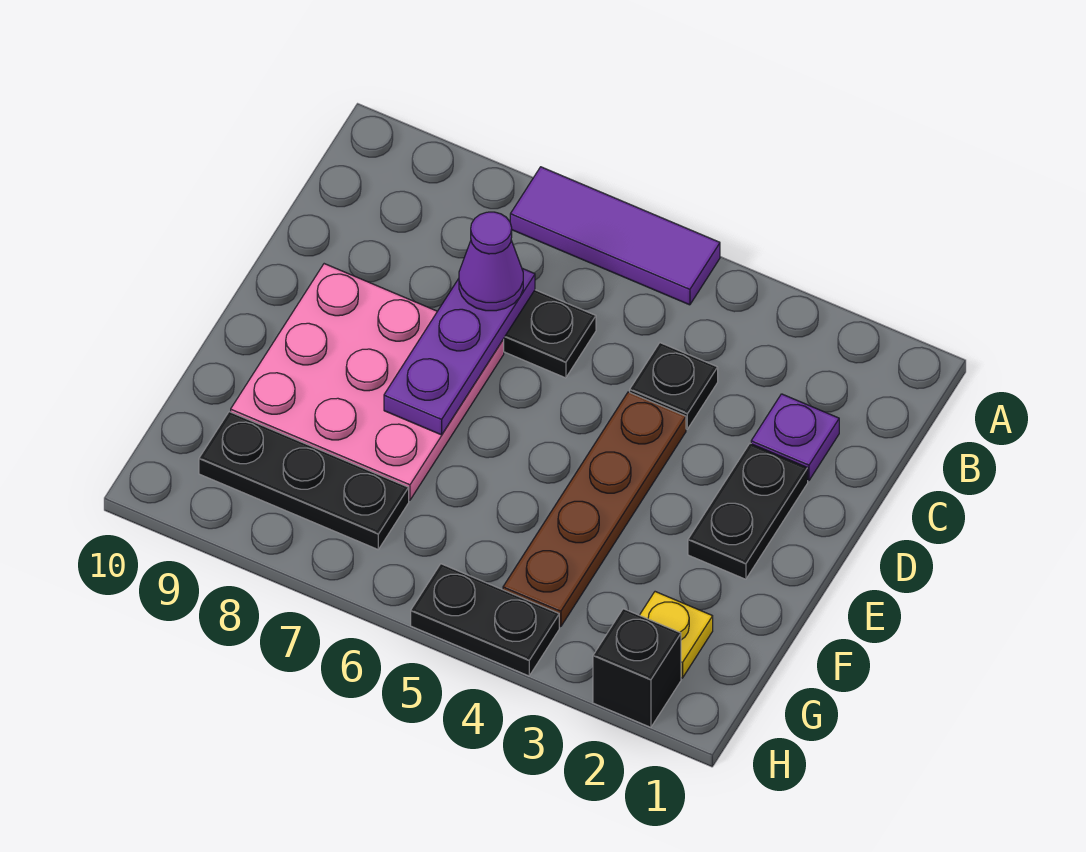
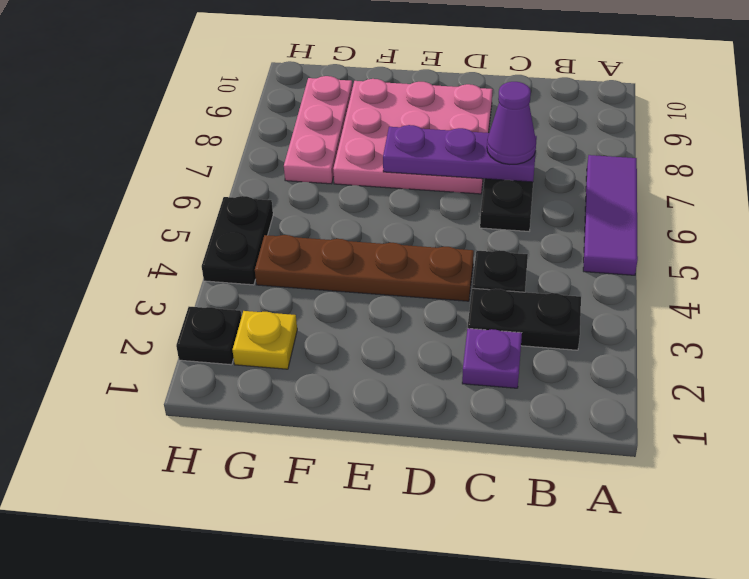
black plate D2:E2 level 1 -> black plate B3:C3 level 1
black plate G7:G9 level 1 -> pink plate G7:G9 level 1
black brick H2 level 1 -> black plate H2 level 1

